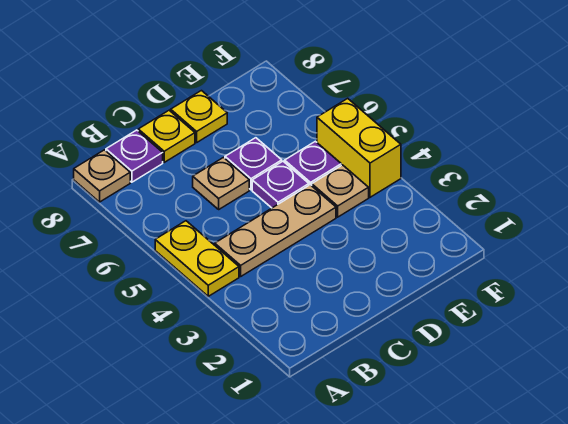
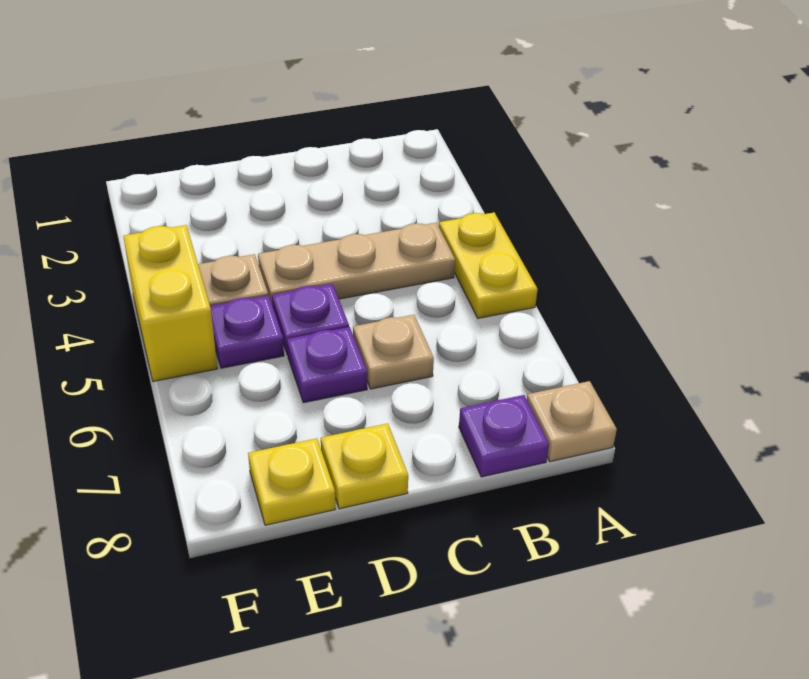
yellow plate C8 level 1 -> yellow plate E8 level 1

